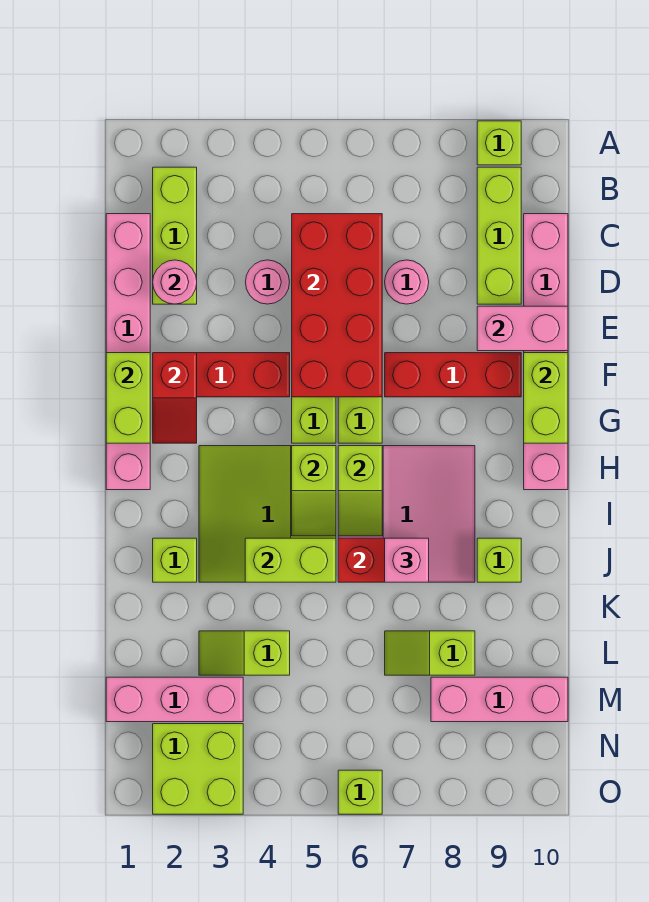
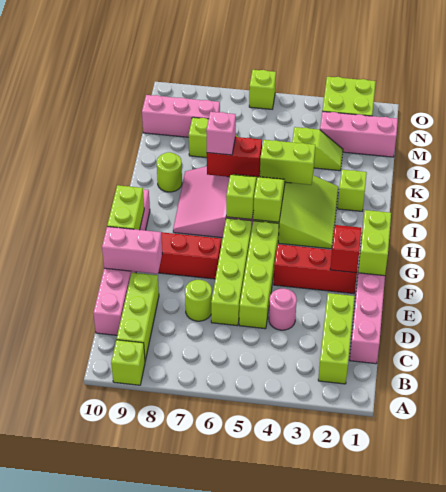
red brick C5:F6 level 2 -> none
pink round brick D2 level 2 -> none
pink round brick D7 level 1 -> lime round brick D7 level 1
lime brick J9 level 1 -> lime round brick J9 level 1

